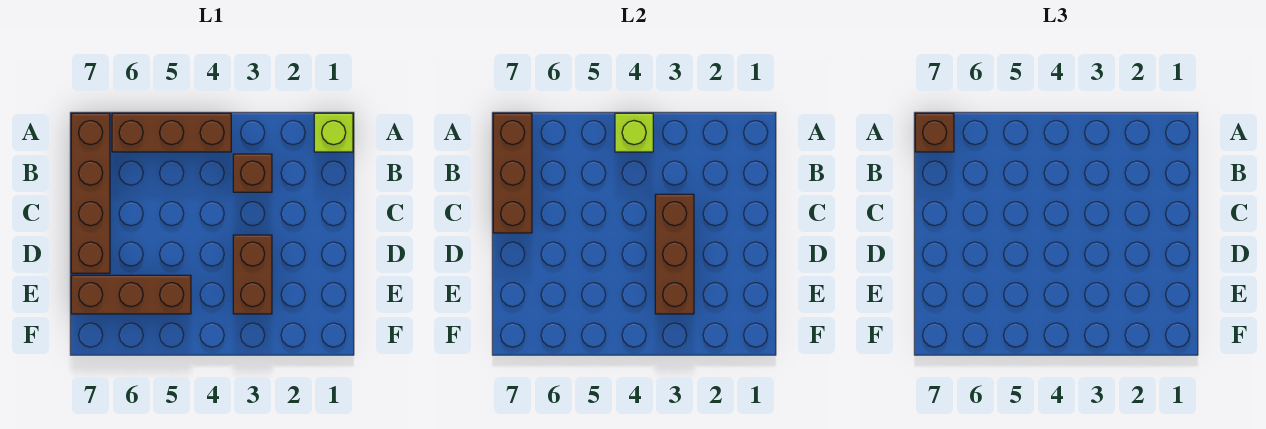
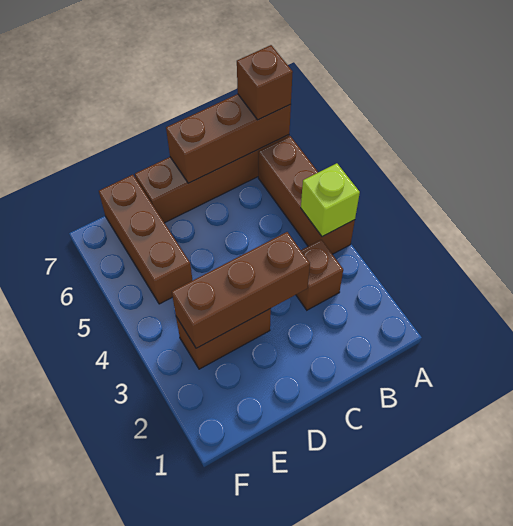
lime brick A1 level 1 -> none

